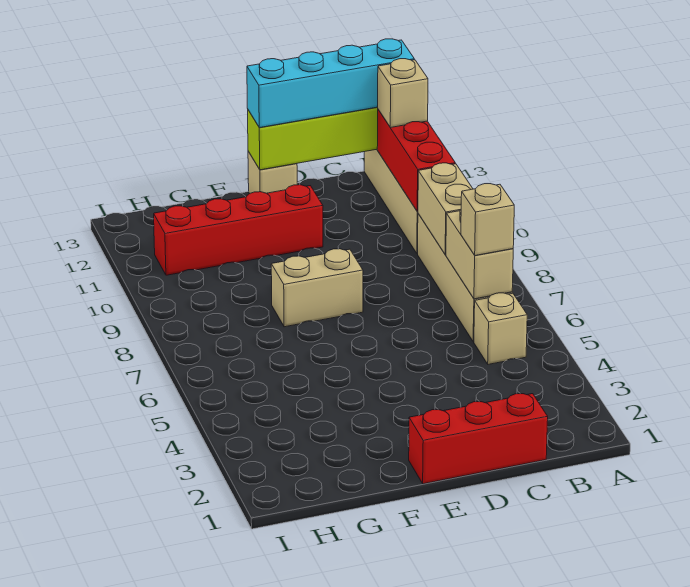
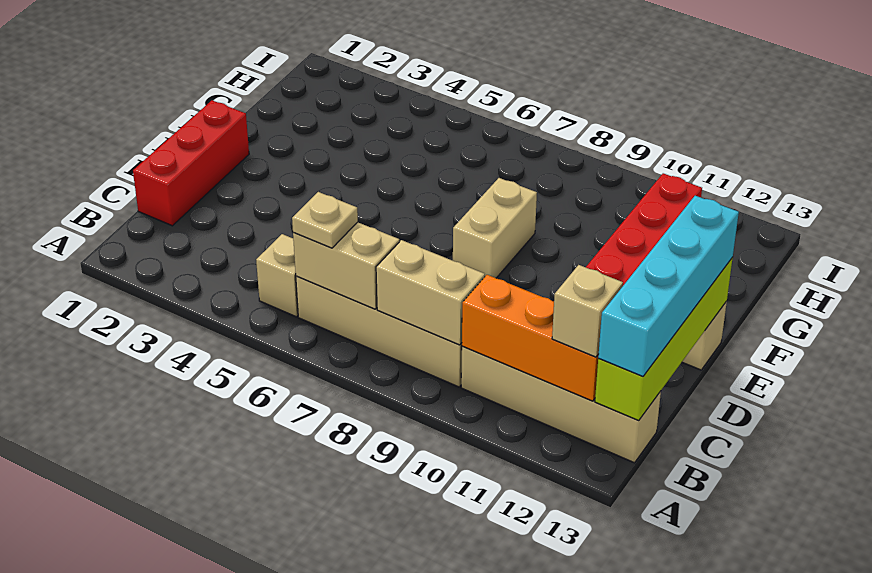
tan brick B6 level 3 -> tan plate B6 level 3
red brick B10:B12 level 2 -> orange brick B10:B12 level 2

